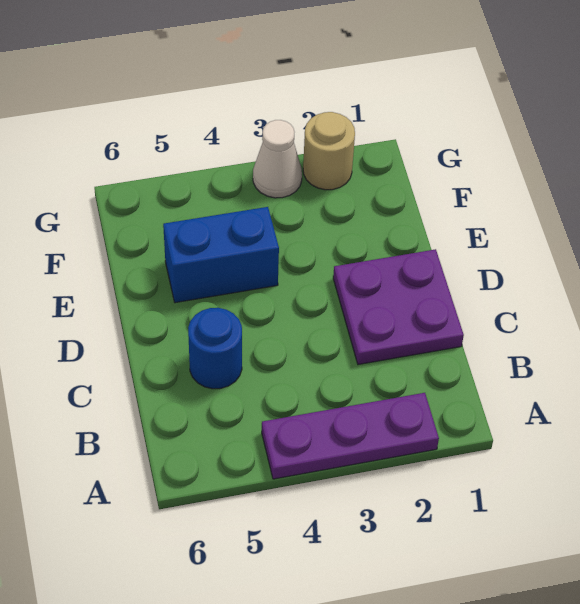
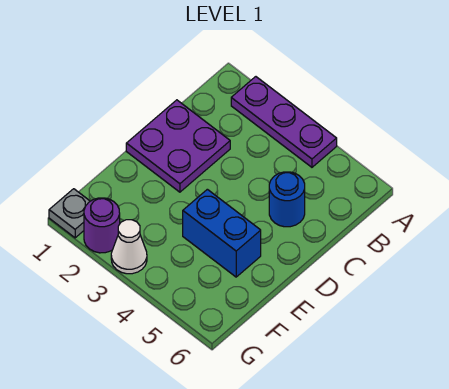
none -> grey plate G1 level 1
tan round brick G2 level 1 -> purple round brick G2 level 1

